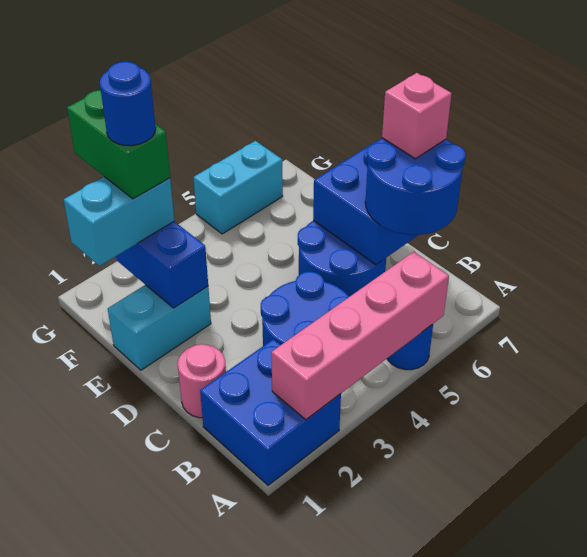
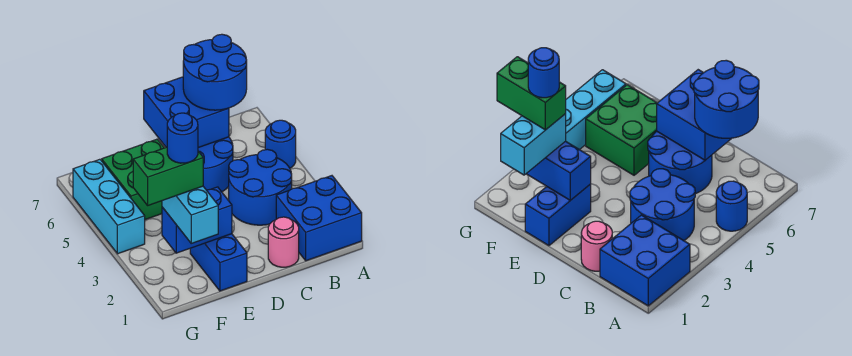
pink brick A2:A5 level 2 -> none
pink brick C7 level 4 -> none
cyan brick E1:E2 level 1 -> blue brick E1:E2 level 1
none -> green brick E5:F6 level 1
cyan brick G5:G6 level 1 -> cyan brick G4:G6 level 1

